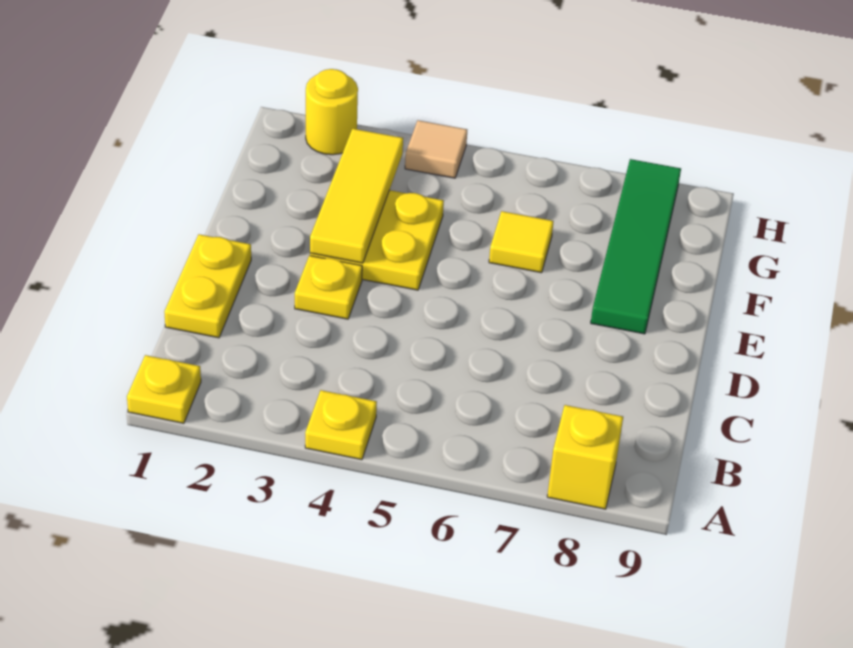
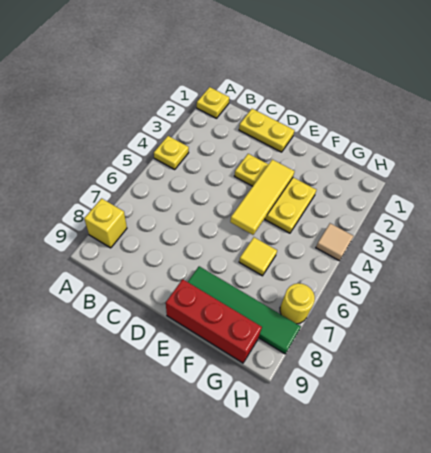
yellow tile E3:G3 level 2 -> yellow tile E3:E5 level 2
none -> red brick E9:G9 level 1
yellow round brick H2 level 1 -> yellow round brick H7 level 1

